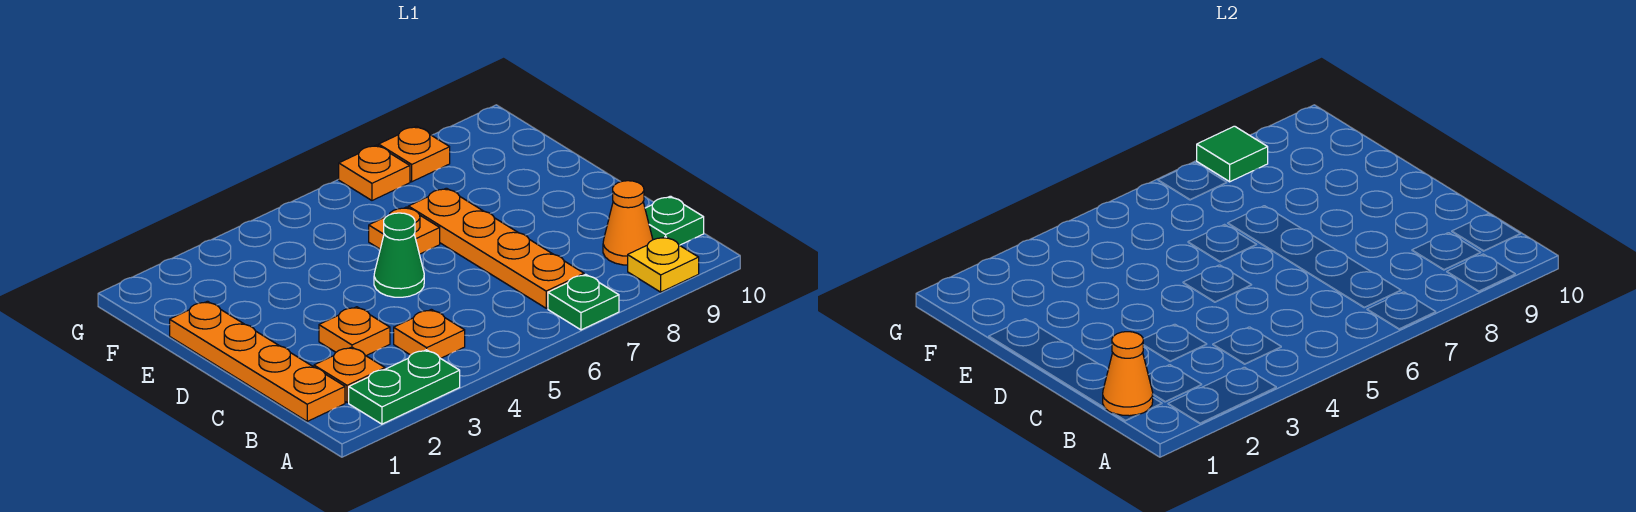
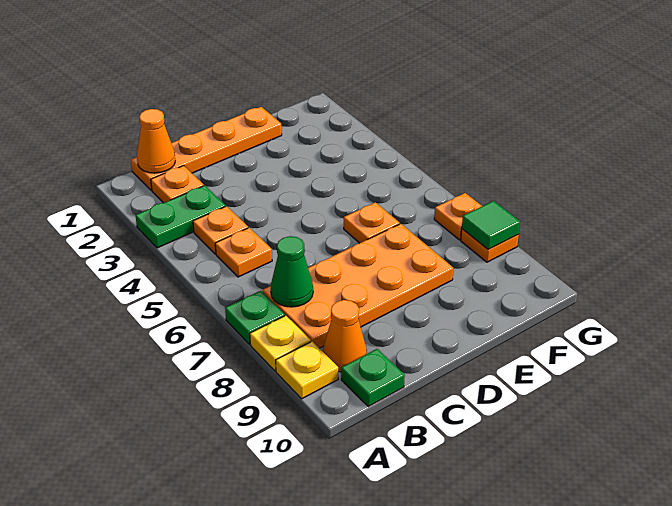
green plate A2:A3 level 1 -> green plate A3:B3 level 1
none -> yellow plate A8 level 1
orange plate B7:E7 level 1 -> orange plate B7:E8 level 1
orange plate C3 level 1 -> orange plate B5 level 1
green cone D5 level 1 -> green cone B7 level 2

